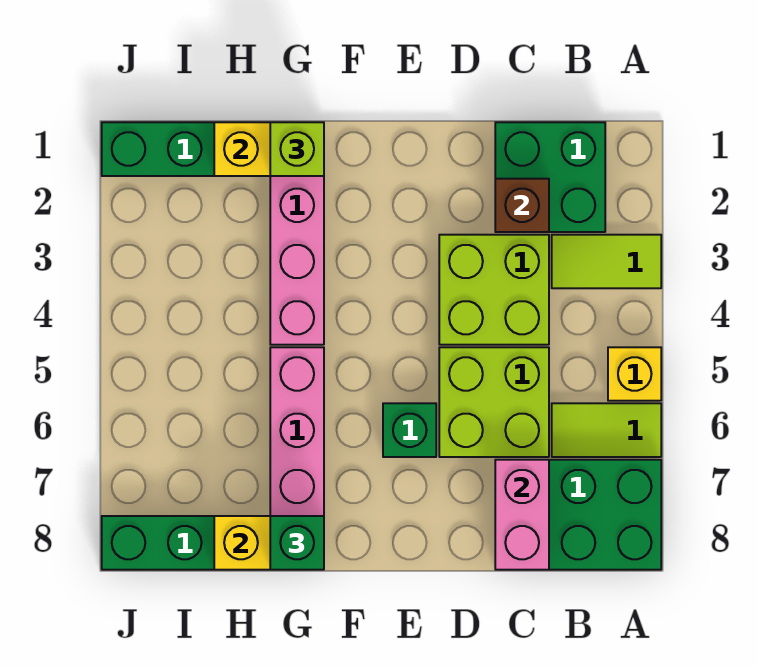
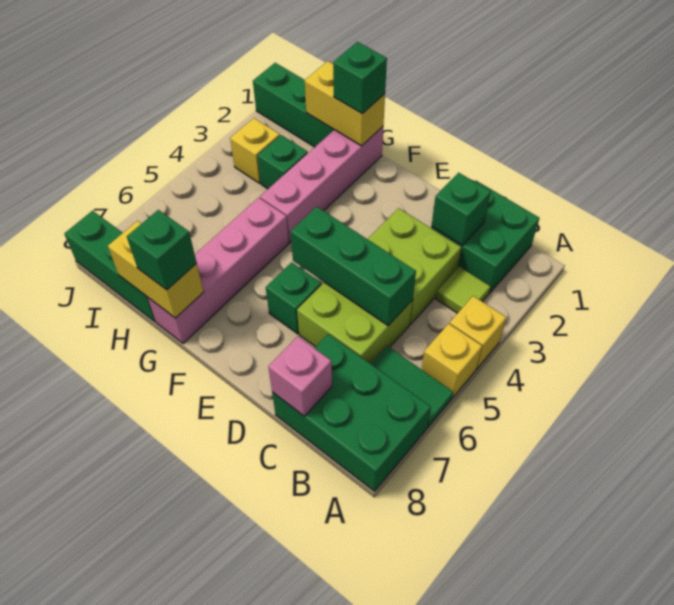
lime tile A3:B3 level 1 -> lime tile B3 level 1
none -> yellow brick A4 level 1
lime tile A6:B6 level 1 -> green tile A6:B6 level 1
brown brick C2 level 2 -> green brick C2 level 2
none -> green brick C5:E5 level 2
pink brick C7:C8 level 2 -> pink brick C8 level 2
lime brick G1 level 3 -> green brick G1 level 3
none -> green brick H3 level 1
none -> yellow brick I3 level 1

